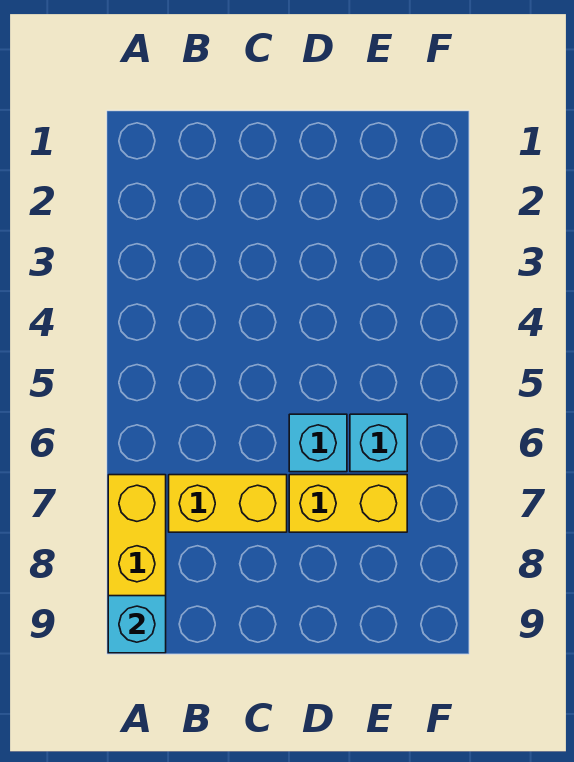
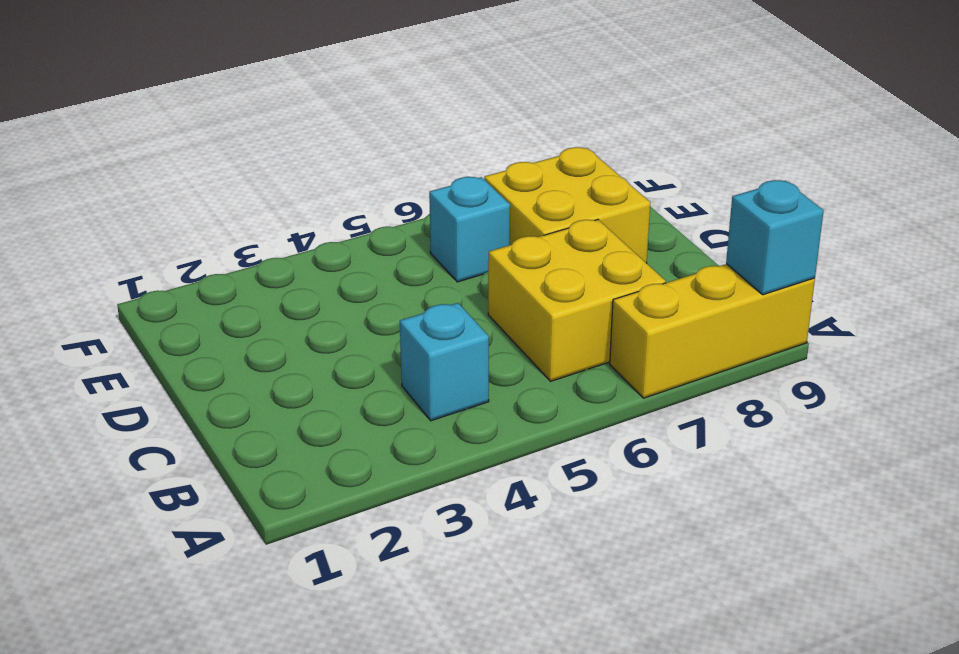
yellow brick B7:C7 level 1 -> yellow brick B6:C7 level 1
cyan brick D6 level 1 -> cyan brick B4 level 1
yellow brick D7:E7 level 1 -> yellow brick D7:E8 level 1

